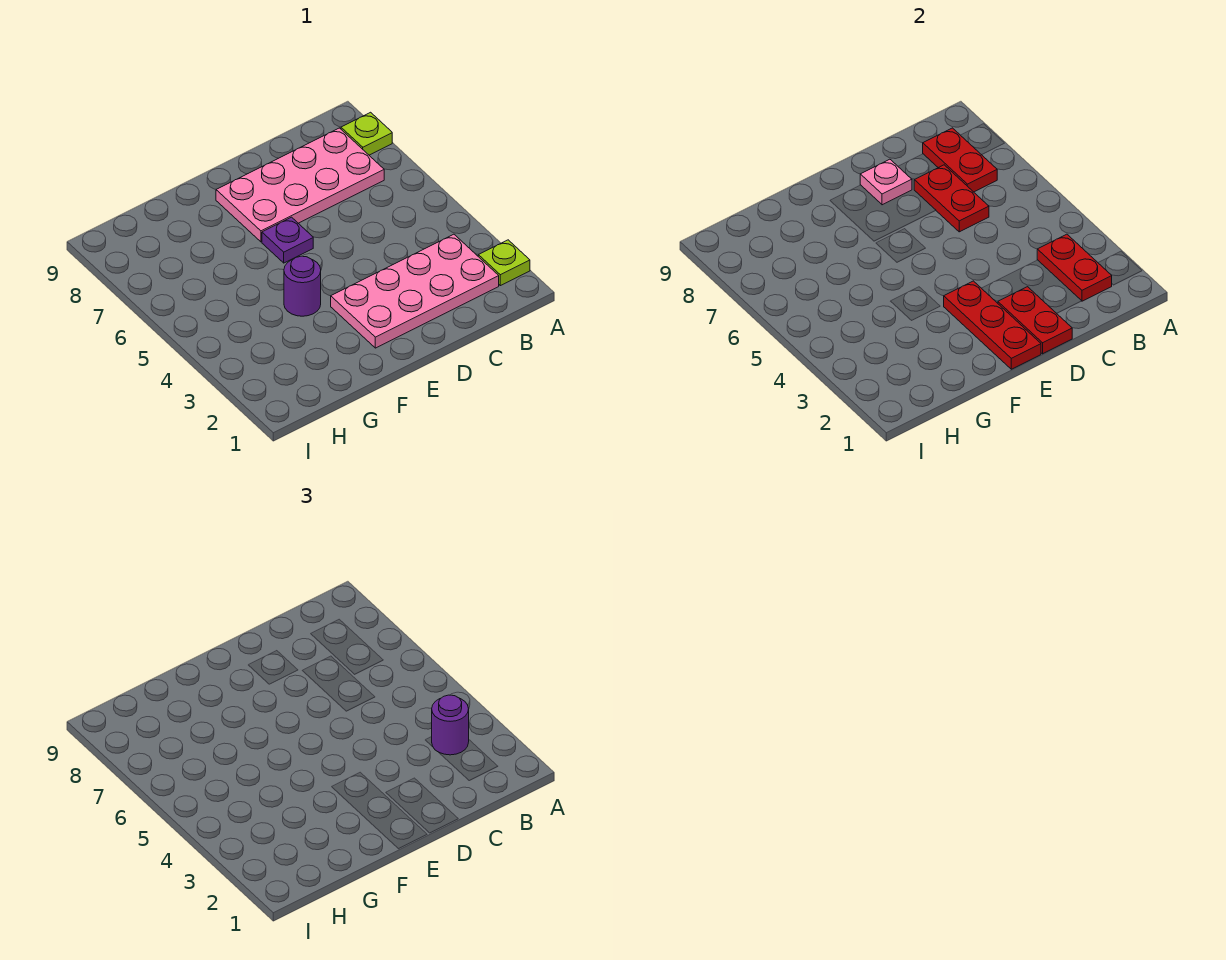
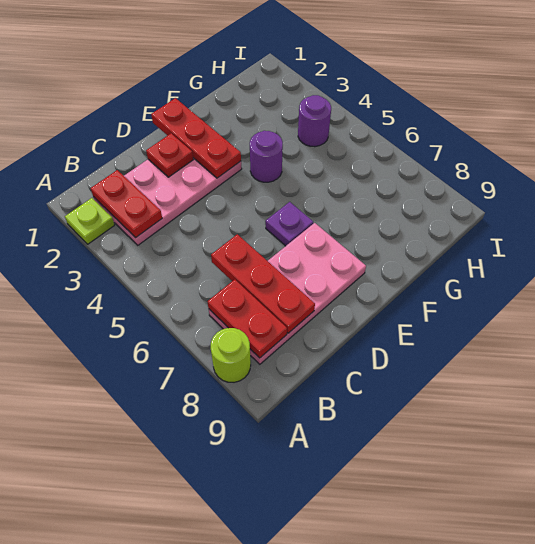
lime plate A8 level 1 -> lime round brick A8 level 1
purple round brick B3 level 3 -> purple round brick H4 level 1
red plate C6:C7 level 2 -> red plate C6:C8 level 2
red plate D1:D2 level 2 -> red plate D2 level 2
pink plate D8 level 2 -> none

